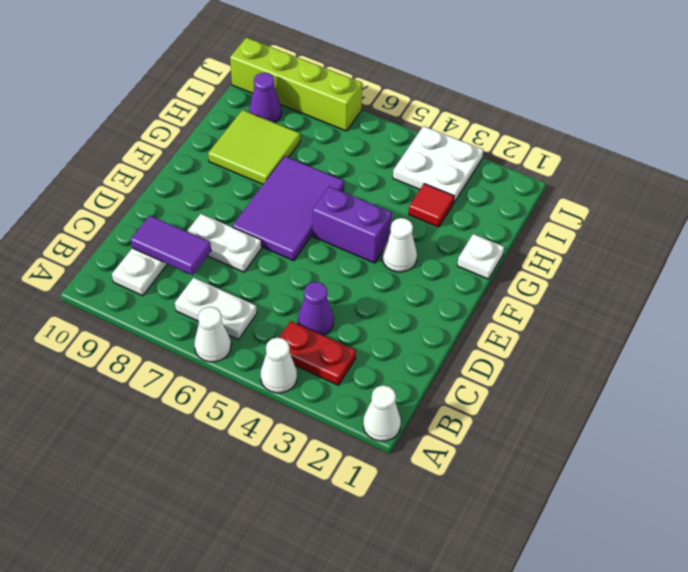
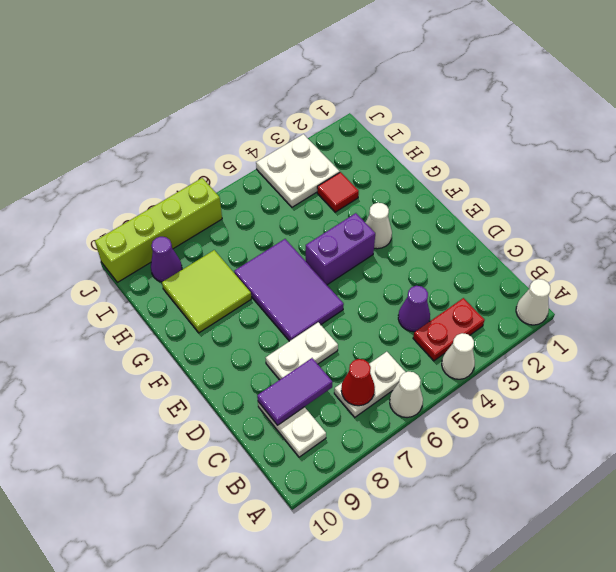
none -> red cone B7 level 2
white plate G1 level 1 -> none

